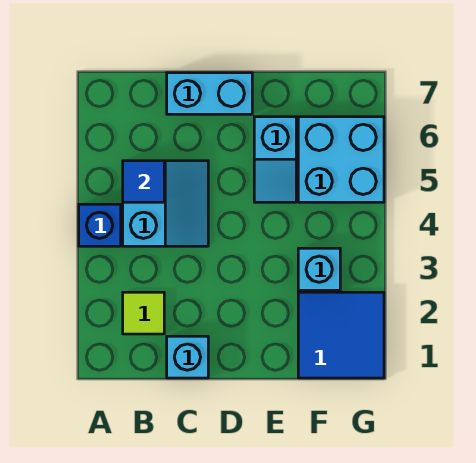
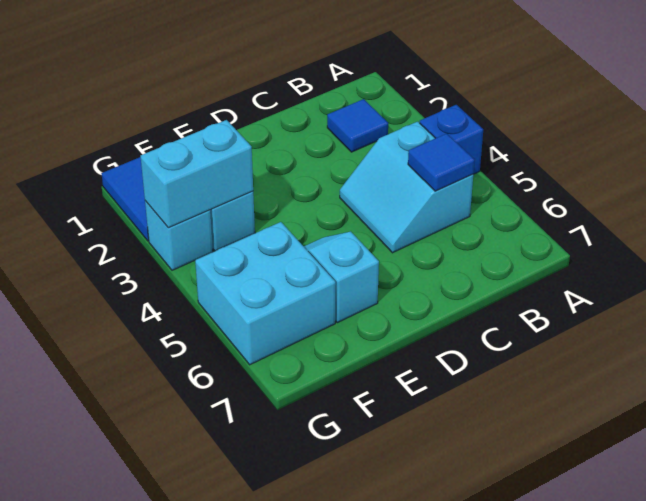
lime tile B2 level 1 -> blue tile B2 level 1
cyan brick C1 level 1 -> cyan brick G3 level 1
cyan brick C7:D7 level 1 -> cyan brick F3:G3 level 2

